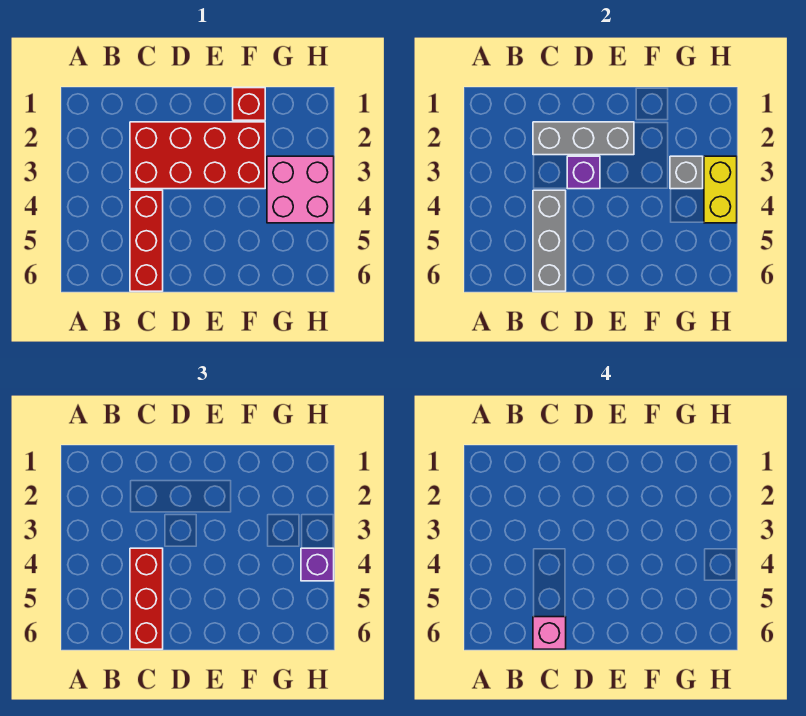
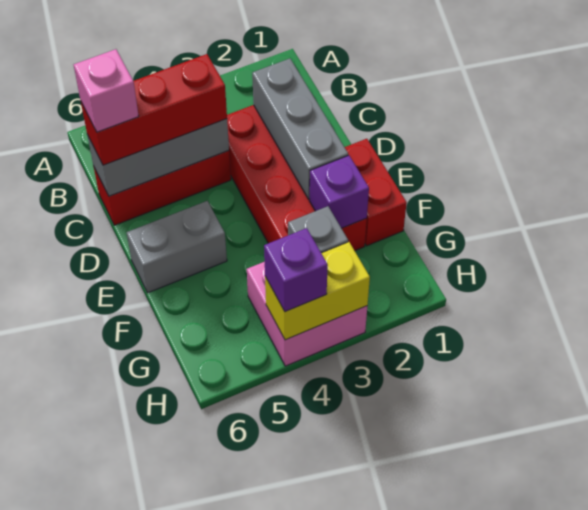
purple brick D3 level 2 -> purple brick F2 level 2
none -> grey brick E5:E6 level 1
red brick F1 level 1 -> red brick E1:F1 level 1

